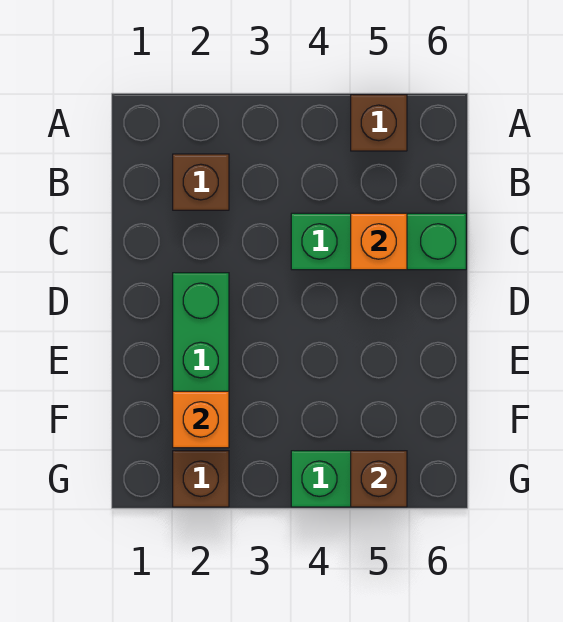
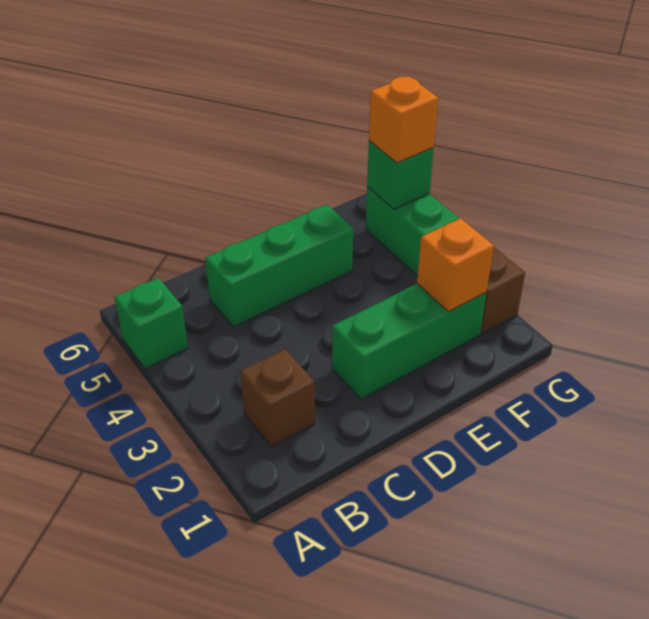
brown brick A5 level 1 -> green brick A5 level 1
green brick C4:C6 level 1 -> green brick C5:E5 level 1
orange brick C5 level 2 -> orange brick G5 level 3
brown brick G5 level 2 -> green brick G5 level 2

